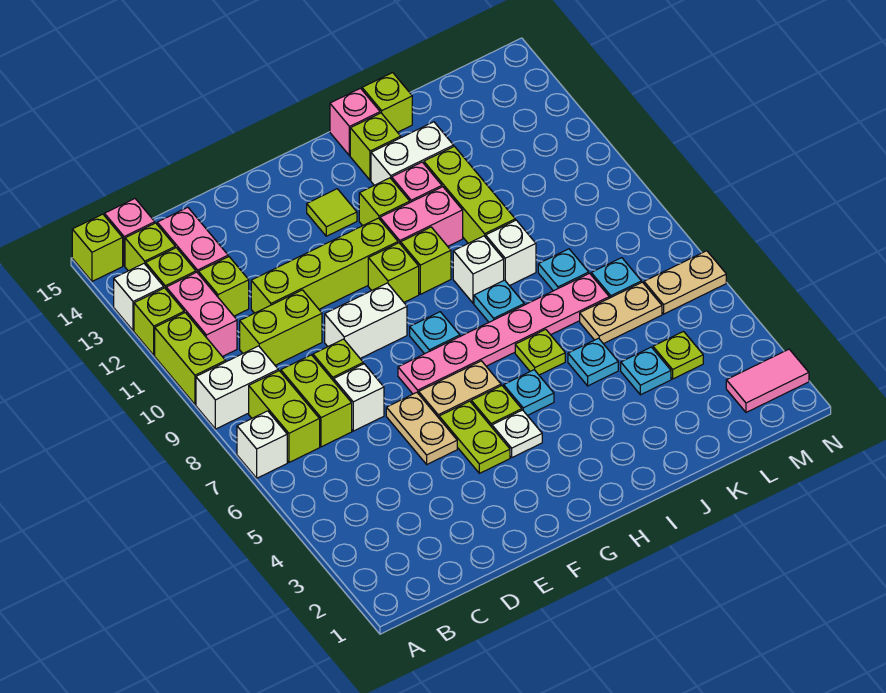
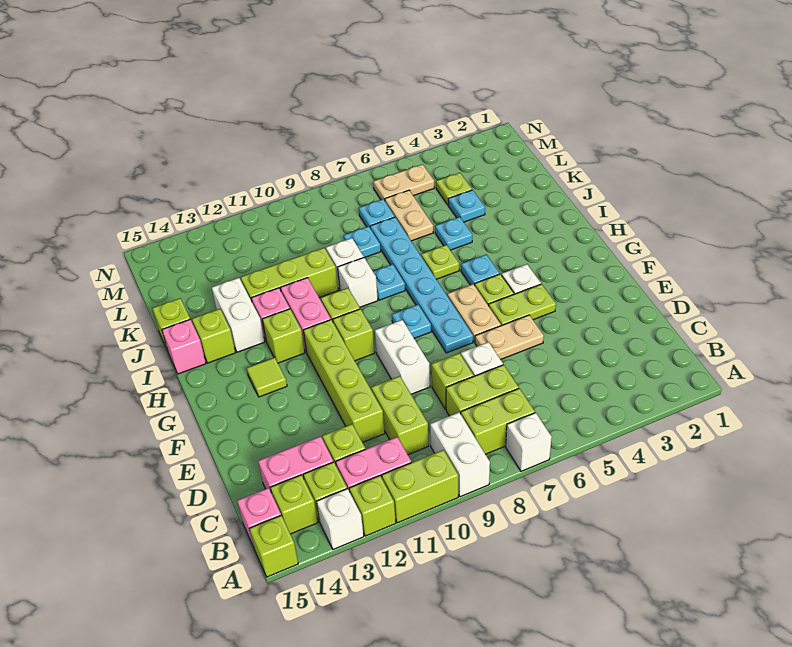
pink plate F7:K7 level 1 -> cyan plate F7:K7 level 1
pink tile M2:N2 level 1 -> none
tan plate M6:N6 level 1 -> tan plate M5:M6 level 1

